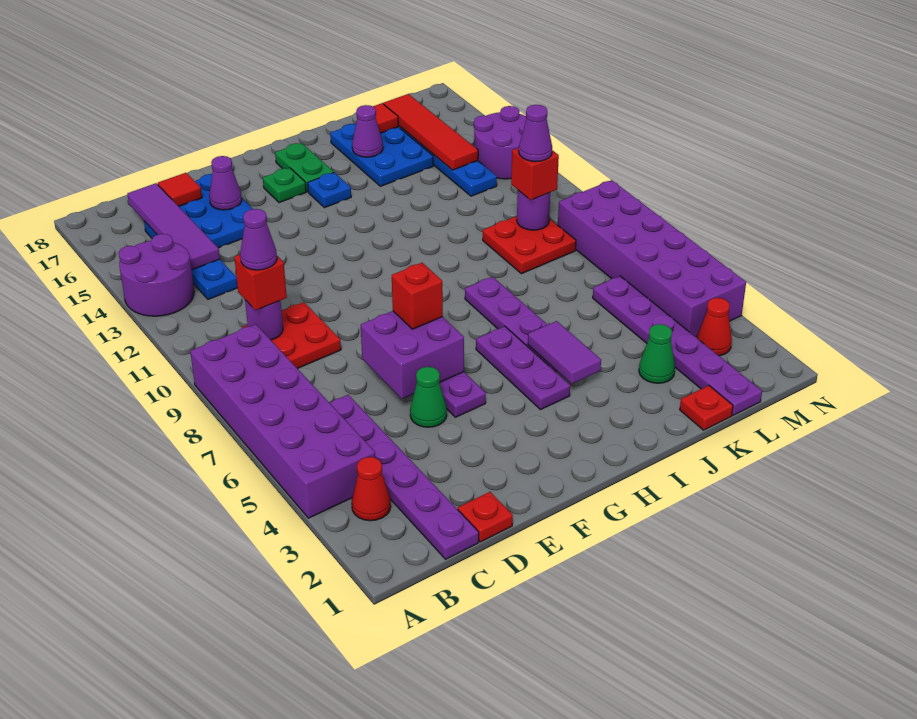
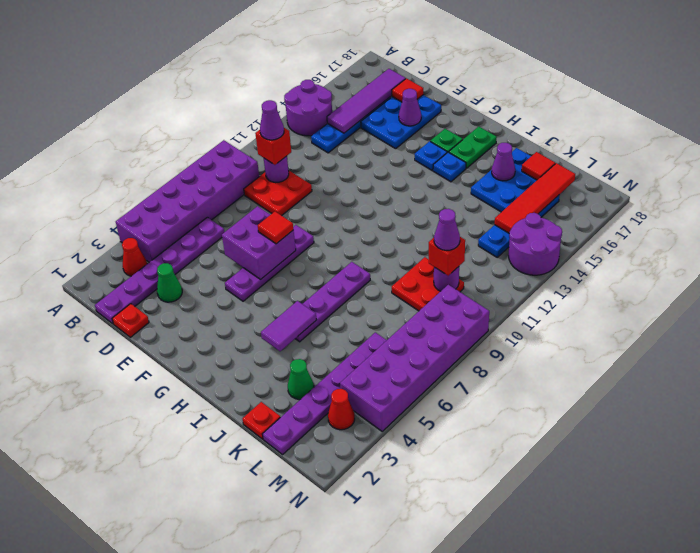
green cone E5 level 1 -> green cone D3 level 1
red brick F7 level 3 -> red tile F7 level 3
none -> blue plate G15 level 1
purple plate H4:H6 level 1 -> none

